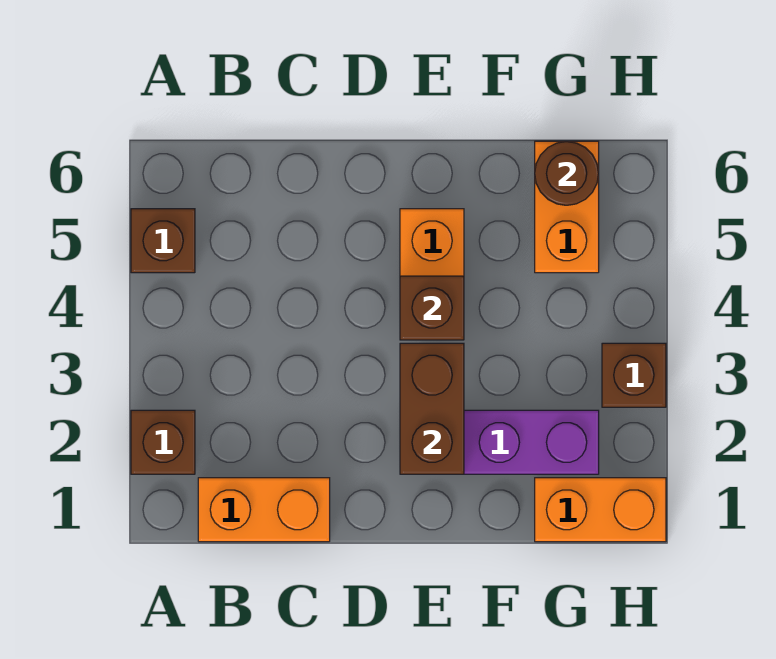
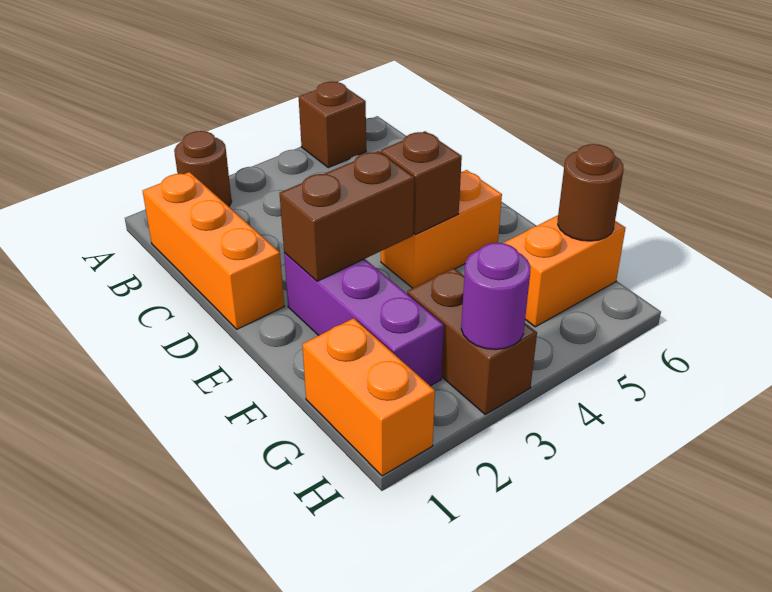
brown brick A2 level 1 -> brown round brick A2 level 1
orange brick B1:C1 level 1 -> orange brick B1:D1 level 1
brown brick H3 level 1 -> brown brick G3:H3 level 1
none -> purple round brick H3 level 2

